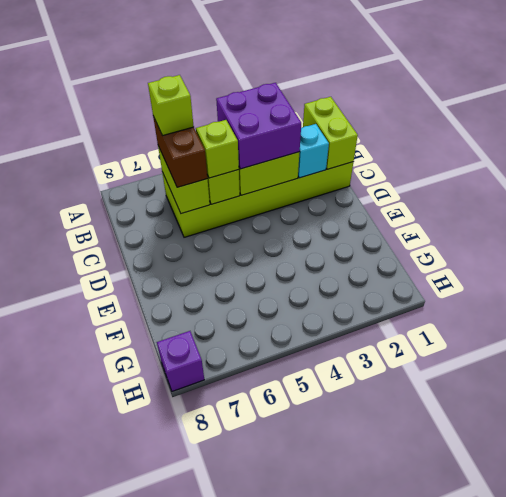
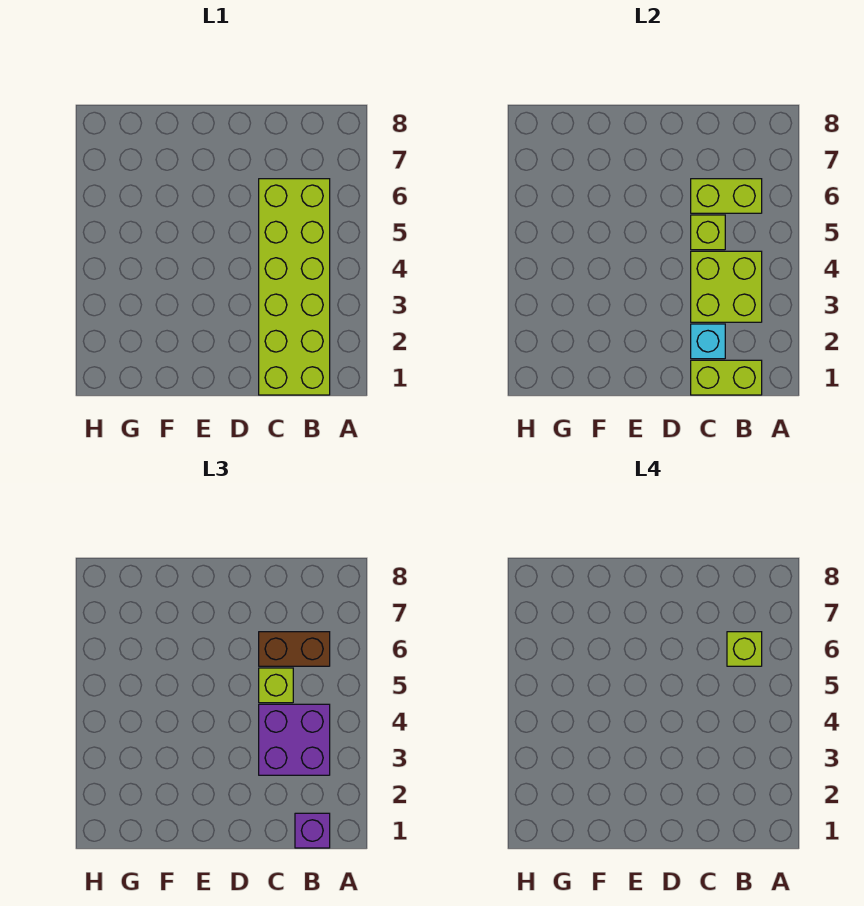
purple brick H8 level 1 -> purple brick B1 level 3

